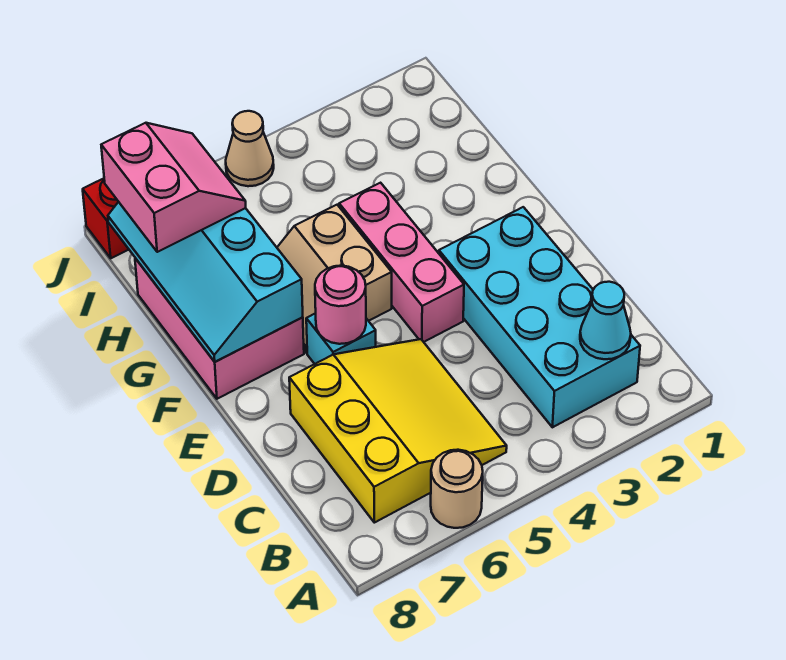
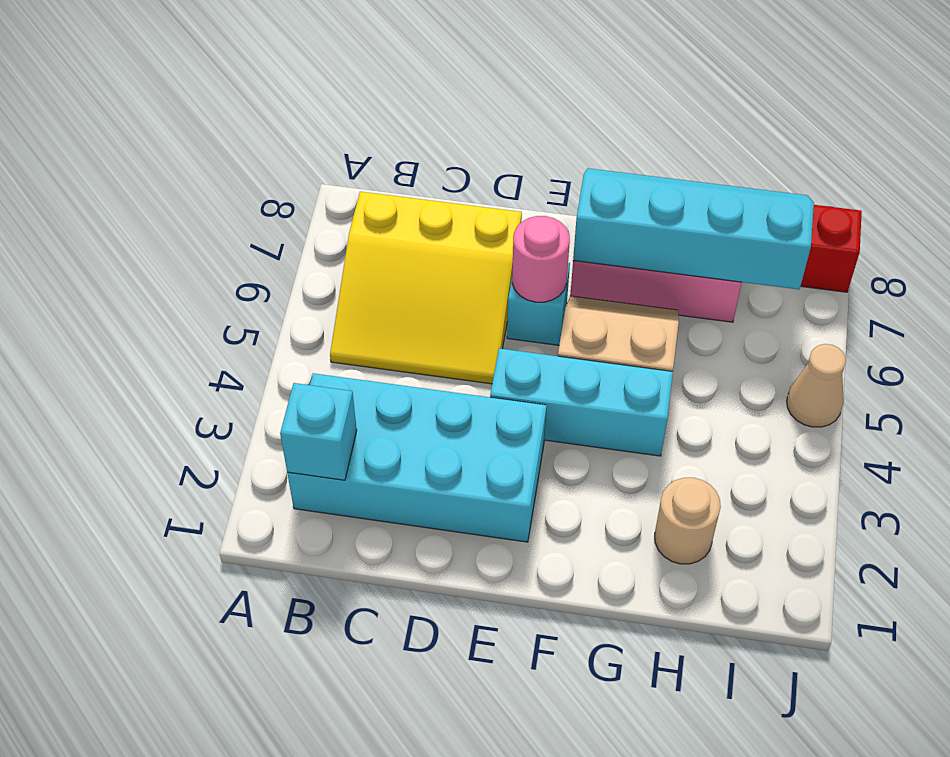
tan round brick A6 level 1 -> tan round brick H2 level 1
cyan cone B2 level 2 -> cyan brick B2 level 2
pink brick E4:G4 level 1 -> cyan brick E4:G4 level 1
pink slope H7:I8 level 3 top 8 -> none

